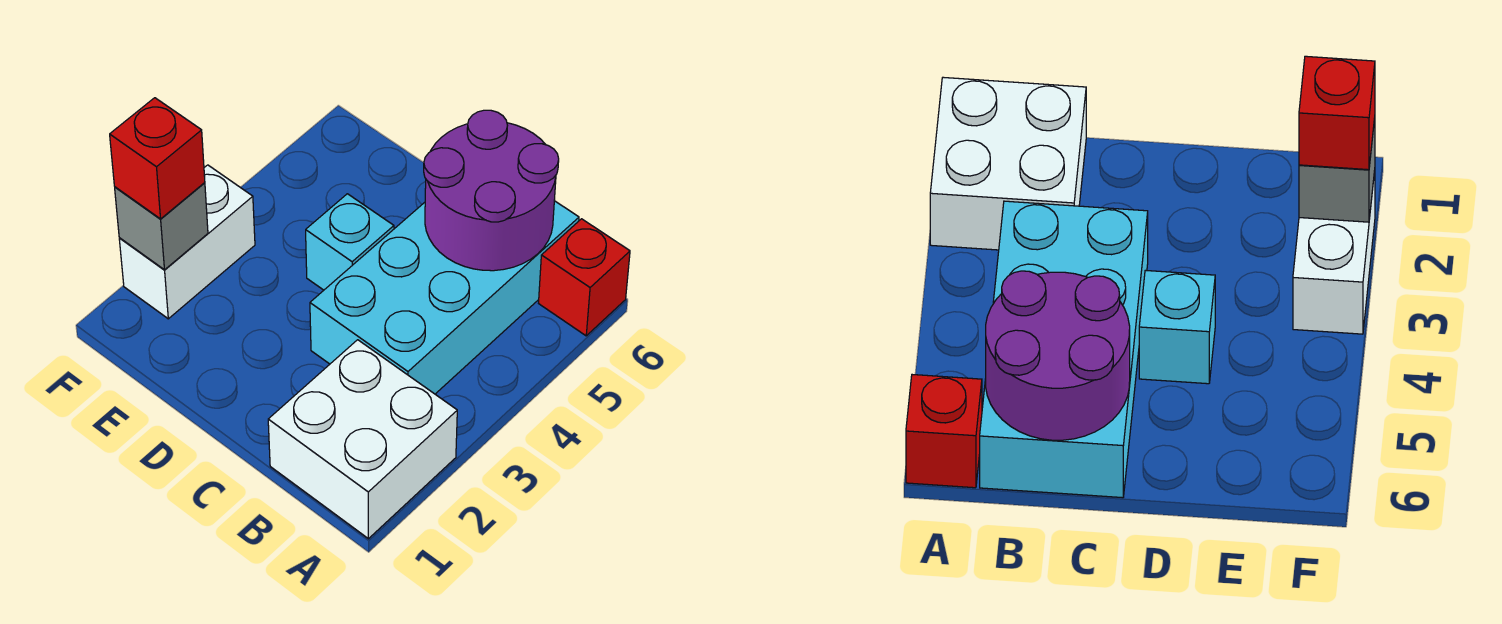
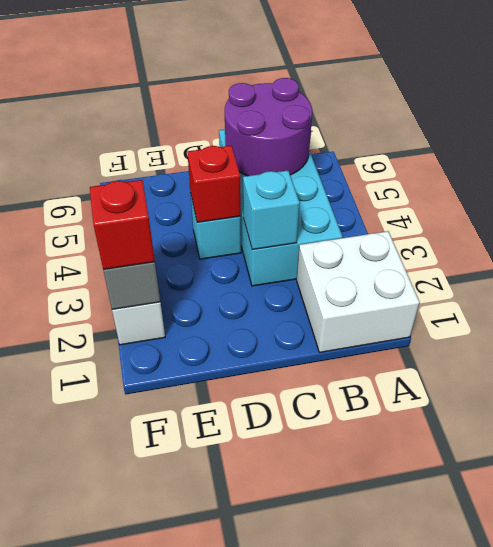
red brick A6 level 1 -> red brick D4 level 2
none -> cyan brick C3 level 2

